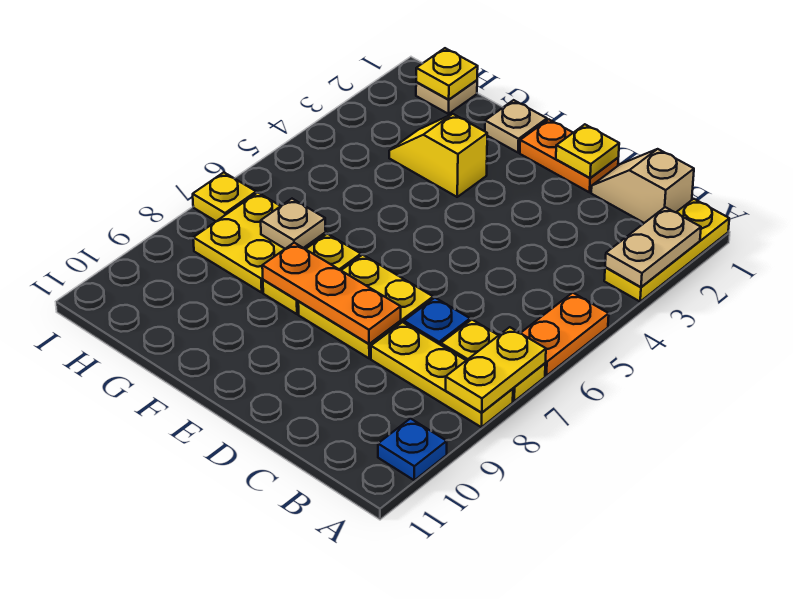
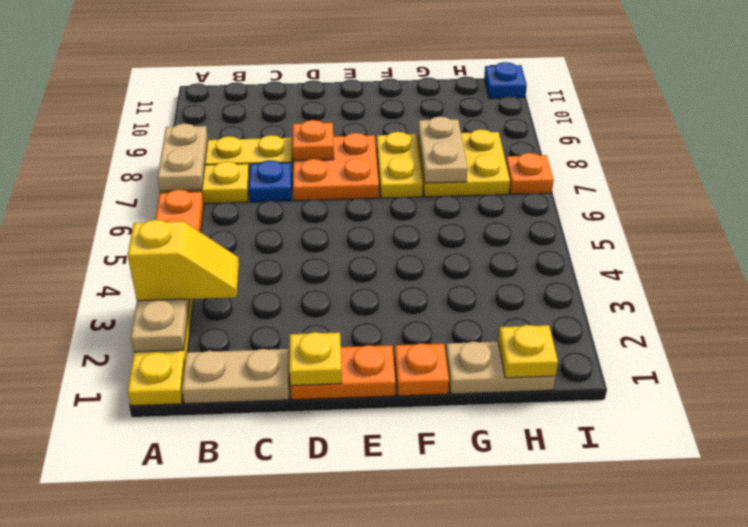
yellow plate A7:A8 level 2 -> tan plate A7:A8 level 2
blue plate A10 level 1 -> blue plate I11 level 1
tan slope B1:C1 level 1 top B -> tan plate B1:C1 level 1
yellow plate D7:E8 level 1 -> orange plate D7:E8 level 1
orange plate D8:F8 level 2 -> orange plate D8 level 2
tan plate F1 level 1 -> orange plate F1 level 1
yellow slope F3:G3 level 1 top F -> yellow slope A3:B3 level 3 top A
tan plate G7 level 2 -> tan plate G7:G8 level 2
tan plate H1 level 1 -> tan plate G1:H1 level 1
yellow plate I7 level 1 -> orange plate I7 level 1

